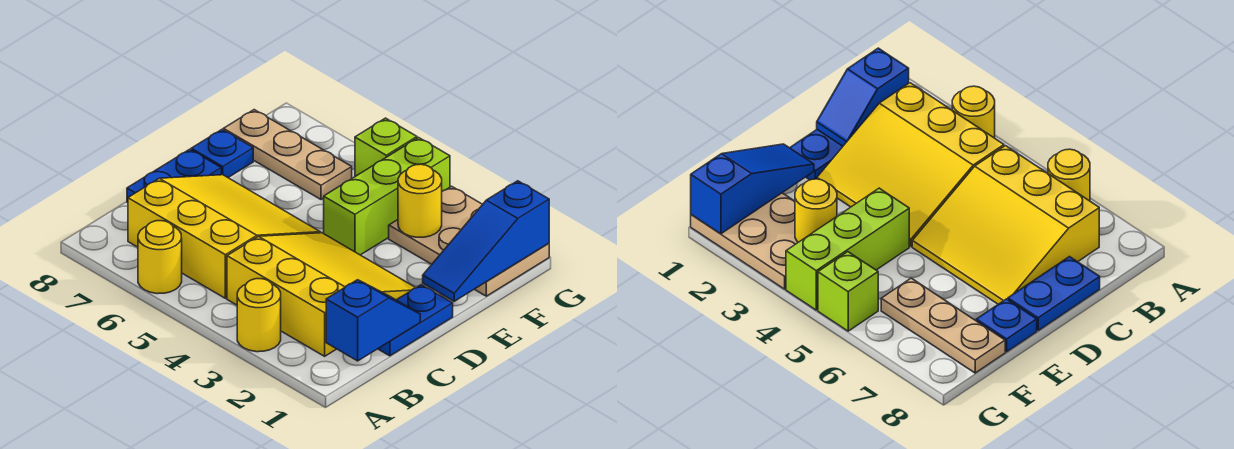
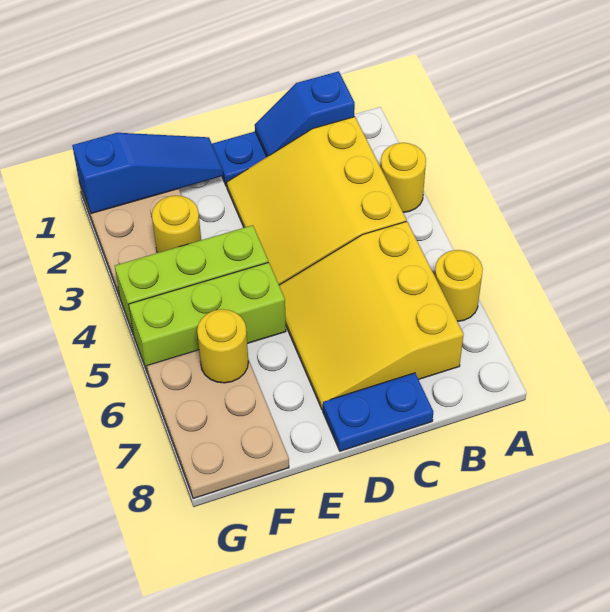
blue plate E8 level 1 -> none
tan plate F6:F8 level 1 -> tan plate F6:G8 level 1
none -> yellow round brick F6 level 2
lime brick G5 level 1 -> lime brick E5:G5 level 1

